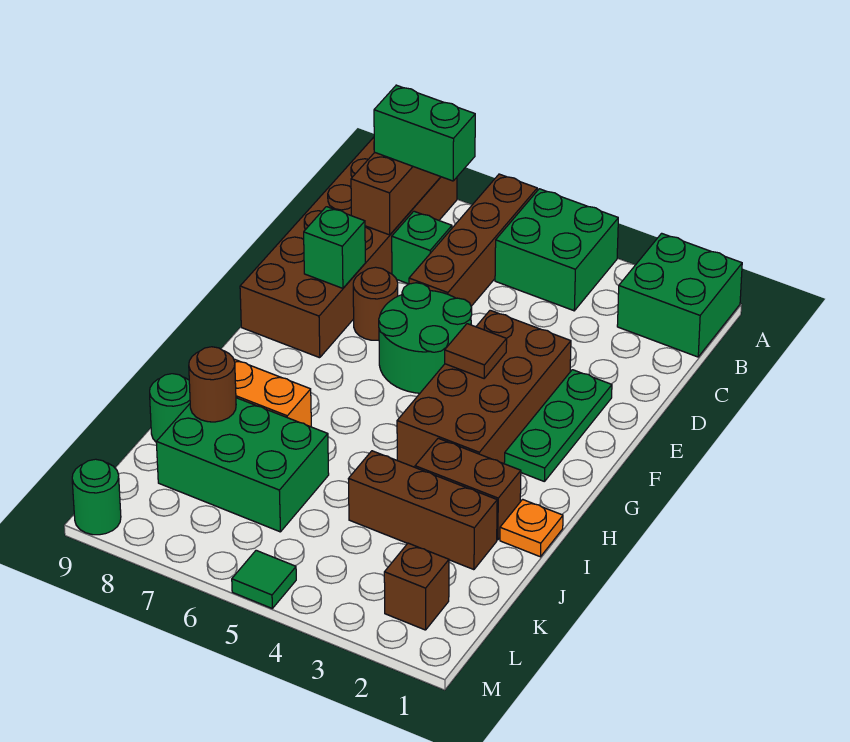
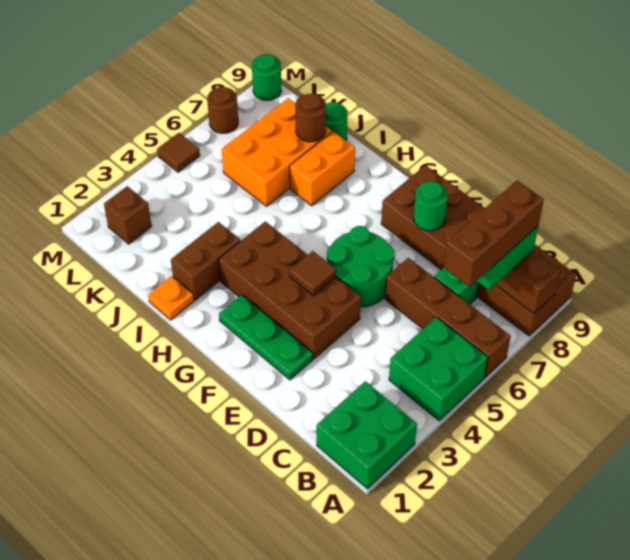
brown round brick E7 level 1 -> brown round brick M7 level 1
green brick E8 level 2 -> green round brick E8 level 2
brown brick J2:J4 level 1 -> brown brick B6:B8 level 4
green brick J6:K8 level 1 -> orange brick J6:K8 level 1
green tile M5 level 1 -> brown tile M5 level 1

